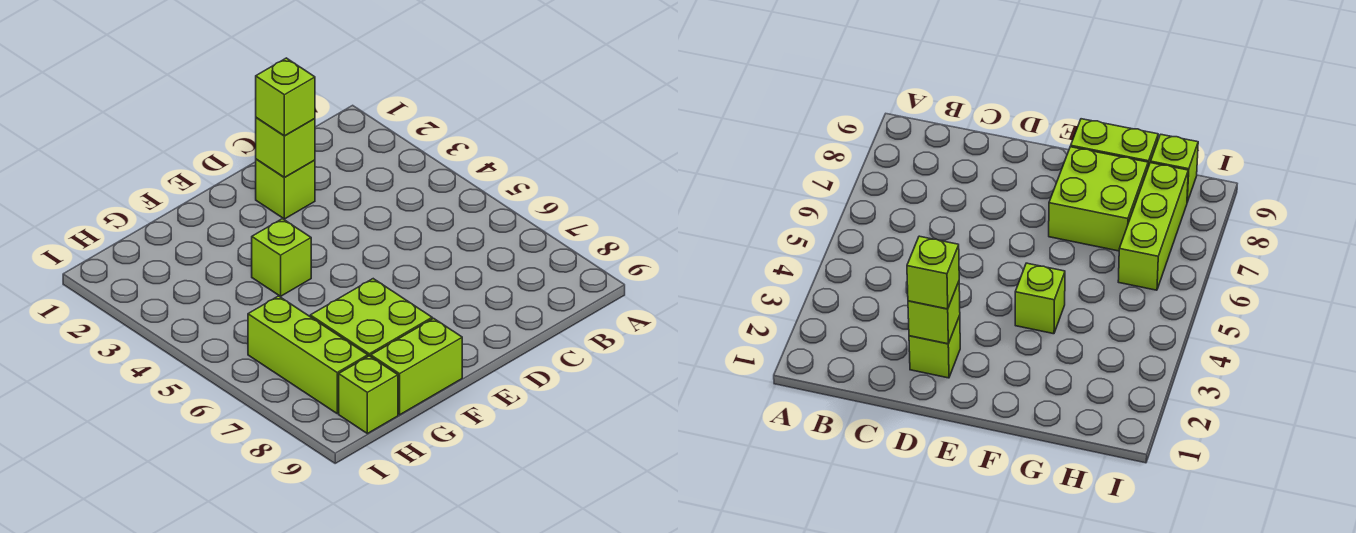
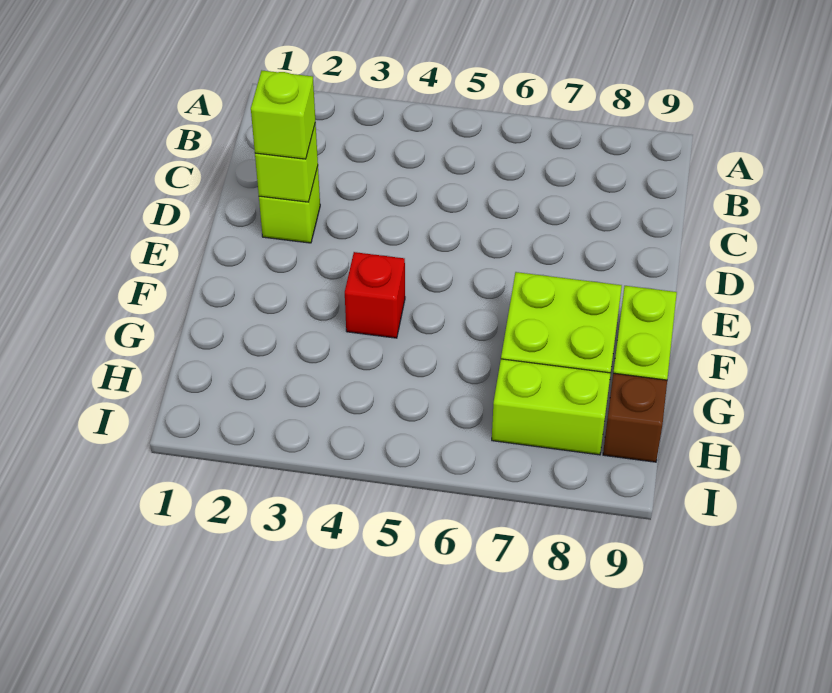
lime brick F4 level 1 -> red brick F4 level 1
lime brick H6:H8 level 1 -> lime brick H7:H8 level 1
lime brick H9 level 1 -> brown brick H9 level 1

